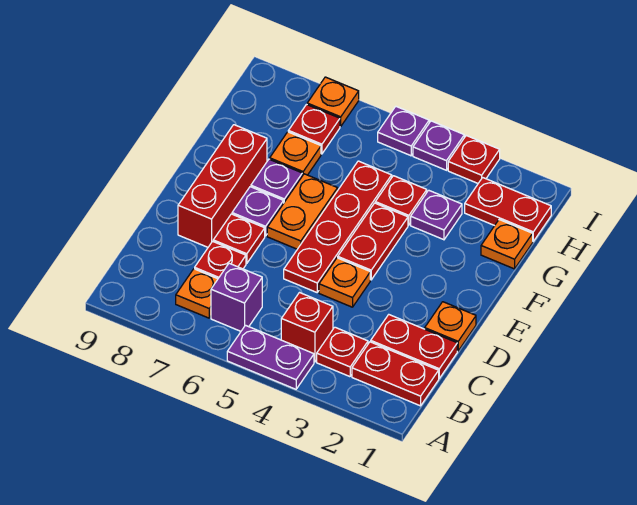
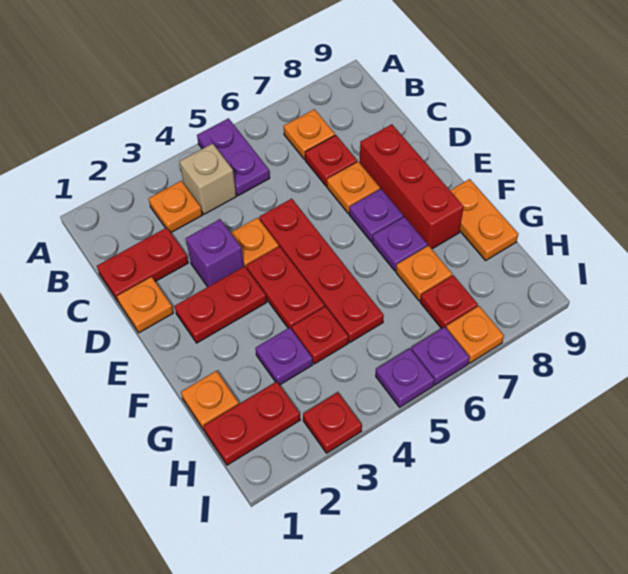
purple plate A4:A5 level 1 -> purple plate A5:B5 level 1
red plate B1:B2 level 1 -> red plate E2:E3 level 1
red plate B3 level 1 -> orange plate B3 level 1
red brick B4 level 1 -> tan brick B4 level 1
purple brick B6 level 1 -> purple brick D3 level 1
red plate D7 level 1 -> orange plate D7 level 1
orange plate E6:F6 level 1 -> orange plate F9:G9 level 1
purple plate I4 level 1 -> purple plate I6 level 1

